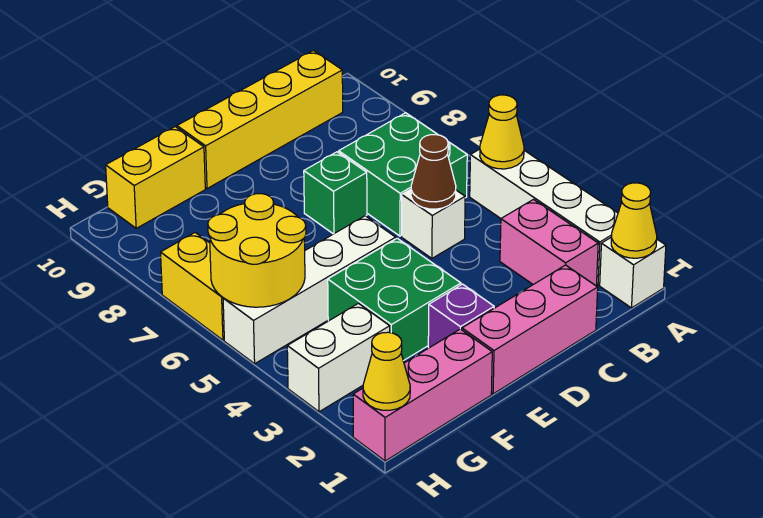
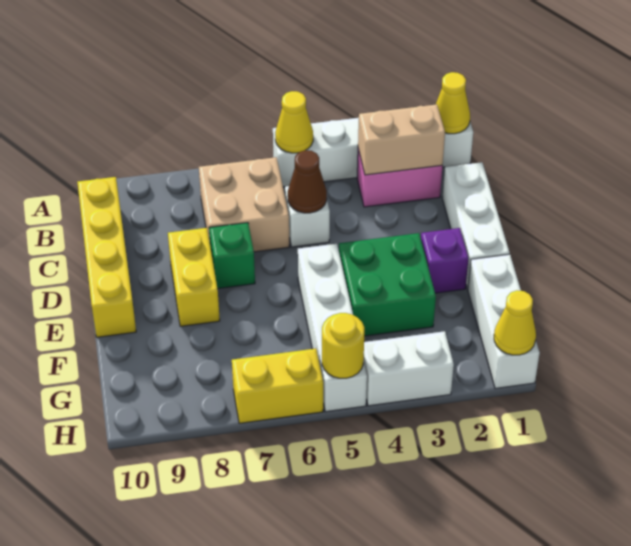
none -> tan brick B2:B3 level 2
green brick B6:C7 level 1 -> tan brick B6:C7 level 1
pink brick C1:E1 level 1 -> white brick C1:E1 level 1
pink brick F1:H1 level 1 -> white brick F1:H1 level 1
yellow brick F10:G10 level 1 -> yellow brick D8:E8 level 1
white brick G3:H3 level 1 -> white brick H3:H4 level 1
yellow round brick G5:H6 level 2 -> yellow round brick H5 level 2

